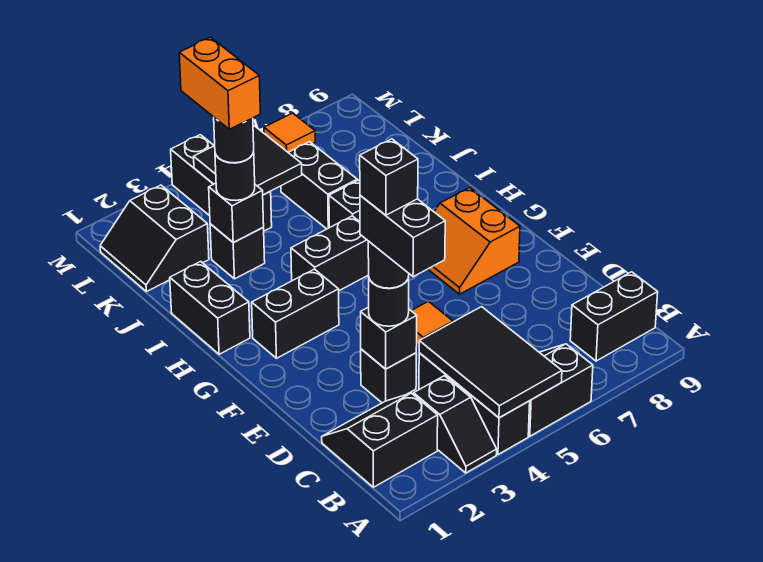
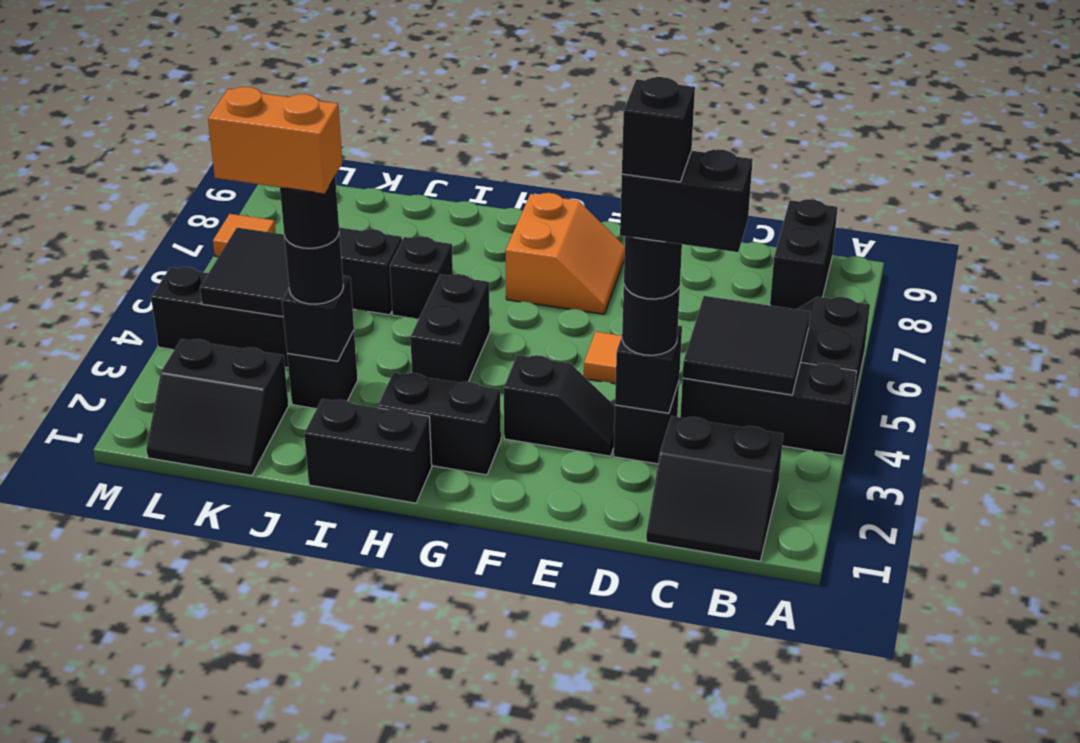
black slope A3:B3 level 1 top B -> black slope E3:F3 level 1 top F
black tile A4:C5 level 2 -> black tile B4:C5 level 2
black slope B1:C2 level 1 top B -> black slope B1:C2 level 1 top 2
orange slope F7:G8 level 1 top 8 -> orange slope F7:G8 level 1 top G
black brick G2:G3 level 1 -> black brick G2:H2 level 1

